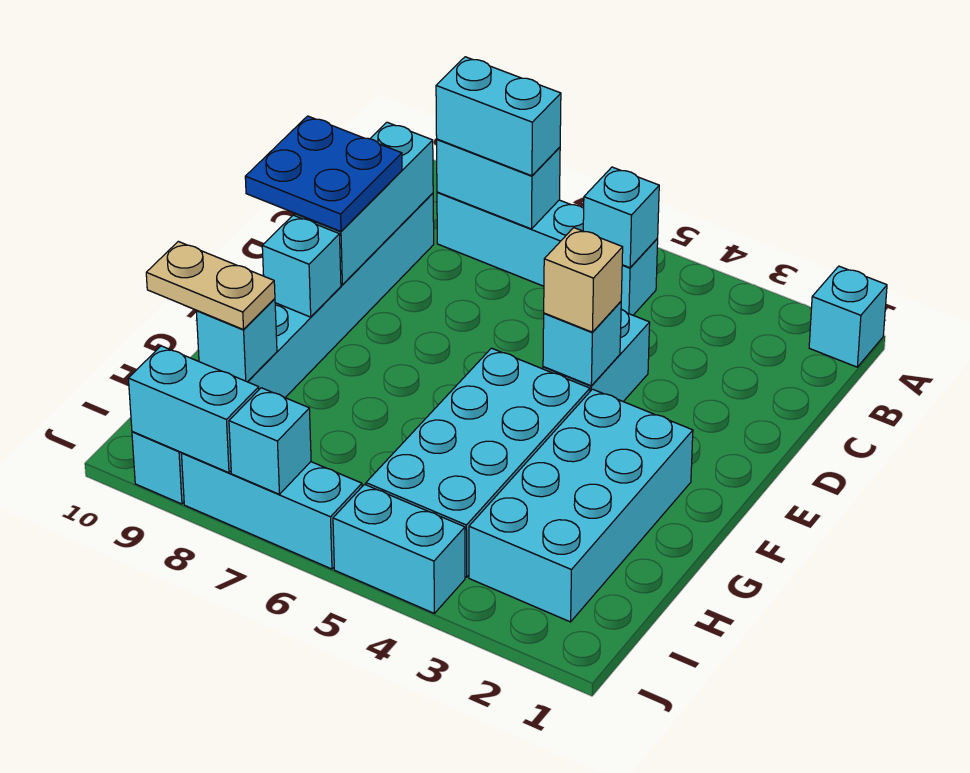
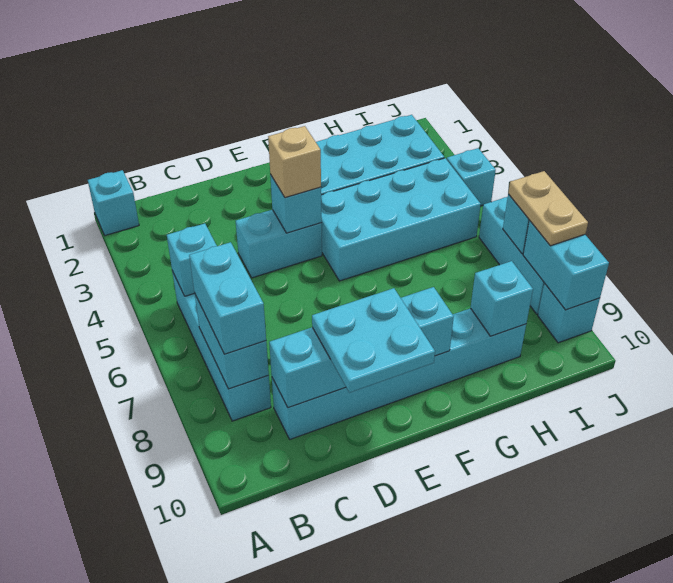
blue plate D9:E10 level 3 -> cyan plate D9:E10 level 3
tan plate H9:H10 level 3 -> tan plate J7:J8 level 3
cyan brick J4:J5 level 1 -> cyan brick J4 level 1

